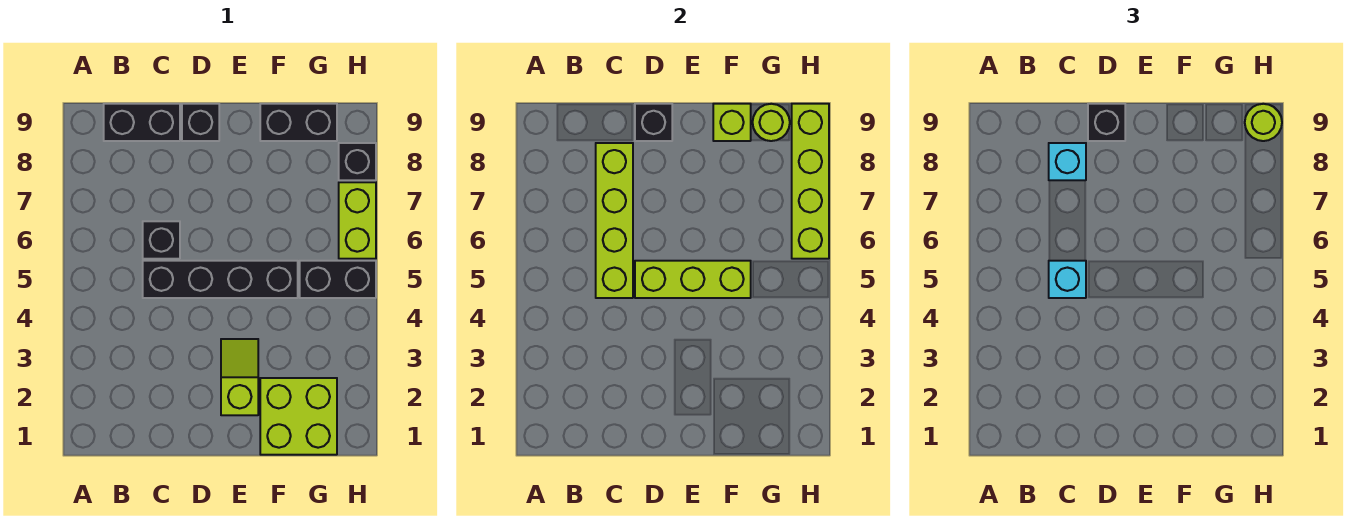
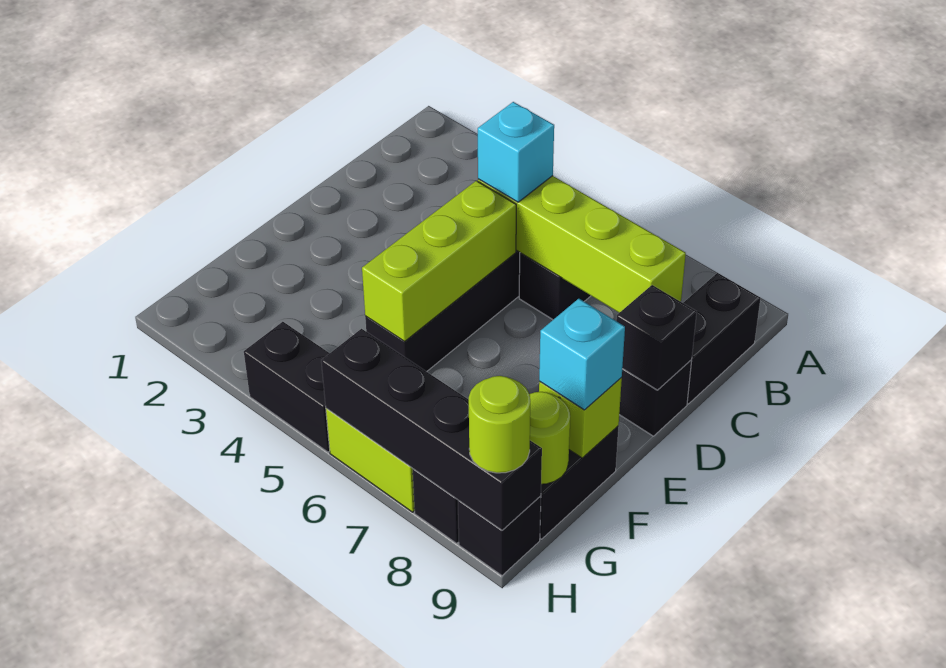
cyan brick C8 level 3 -> cyan brick F9 level 3
black brick D9 level 3 -> black brick H9 level 1
lime slope E2:E3 level 1 top 2 -> none
lime brick F1:G2 level 1 -> none
black brick G5:H5 level 1 -> black brick H4:H5 level 1
lime brick H6:H9 level 2 -> black brick H6:H9 level 2

